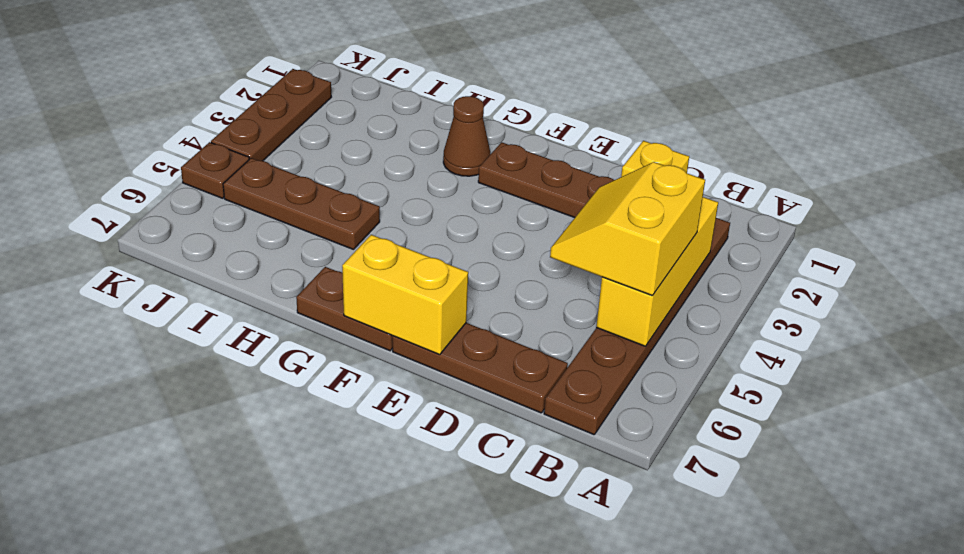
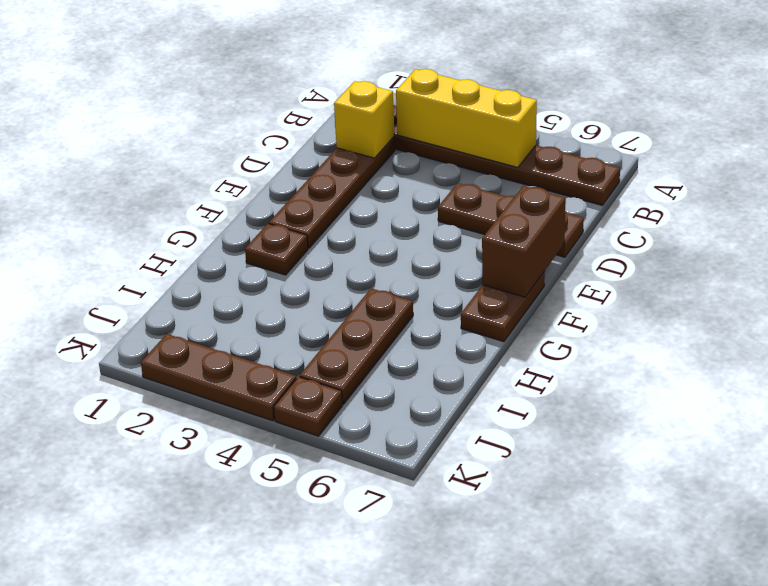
yellow slope B4:C5 level 3 top B -> none
brown plate C7:E7 level 1 -> brown plate D5:D7 level 1
yellow brick E7:F7 level 2 -> brown brick E7:F7 level 2
brown cone G2 level 1 -> brown plate G2 level 1

